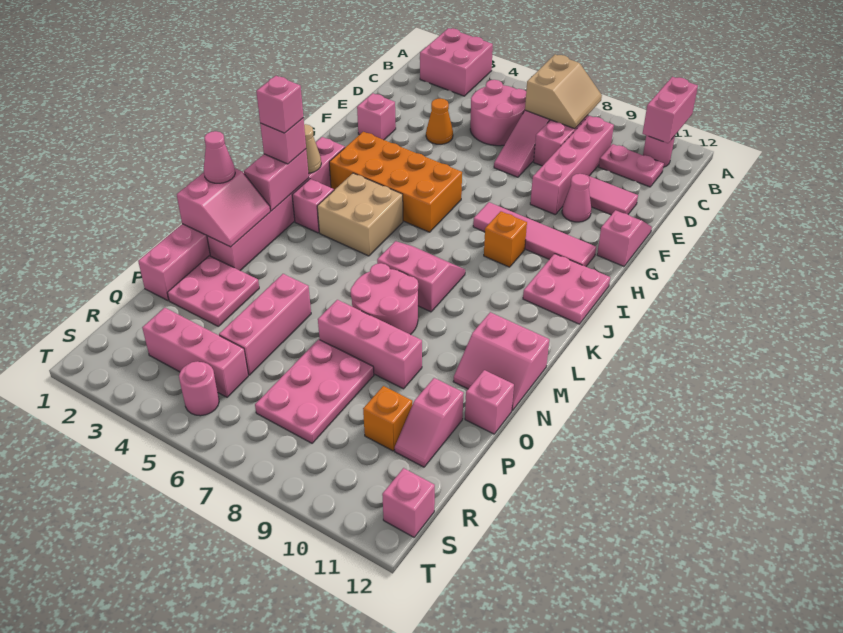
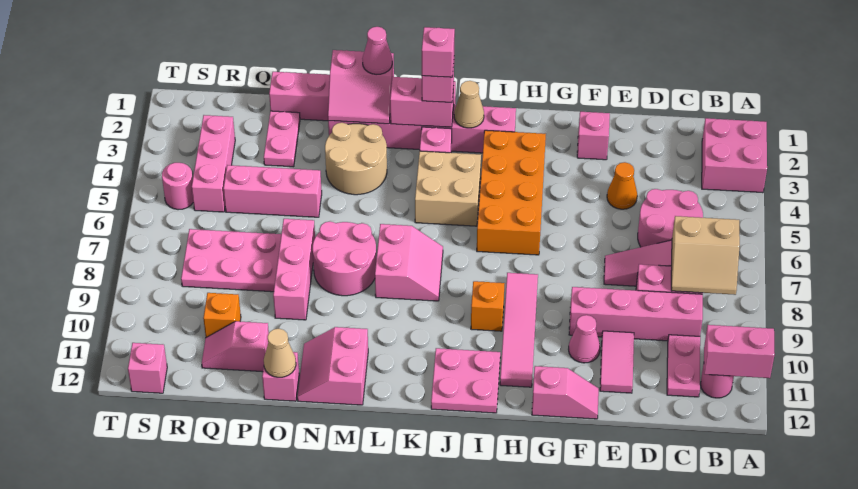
none -> tan round brick M3:N4 level 1
pink plate O2:P3 level 1 -> pink plate P2:P3 level 1
none -> tan cone O12 level 2

